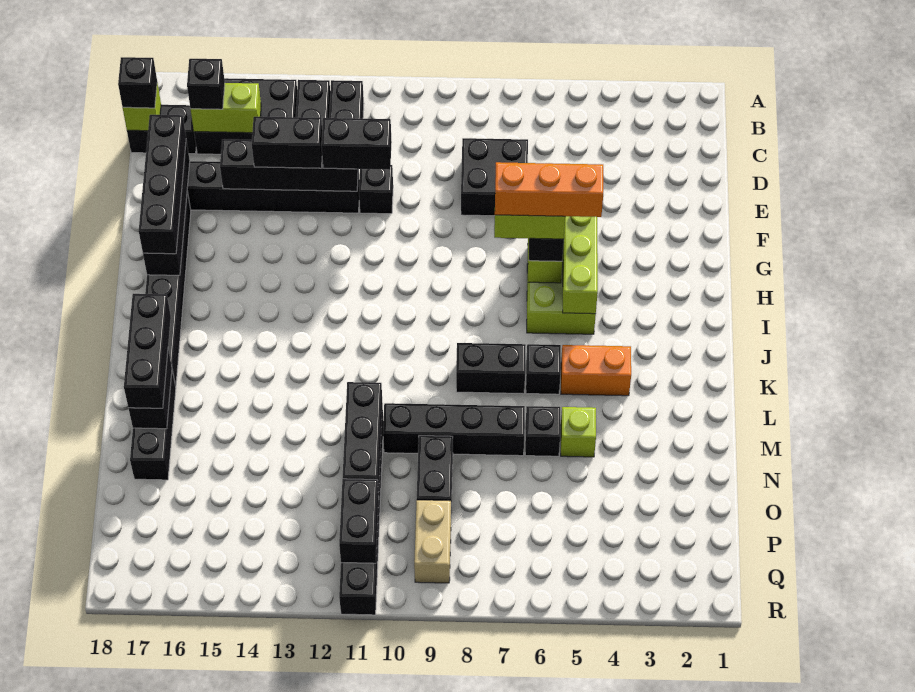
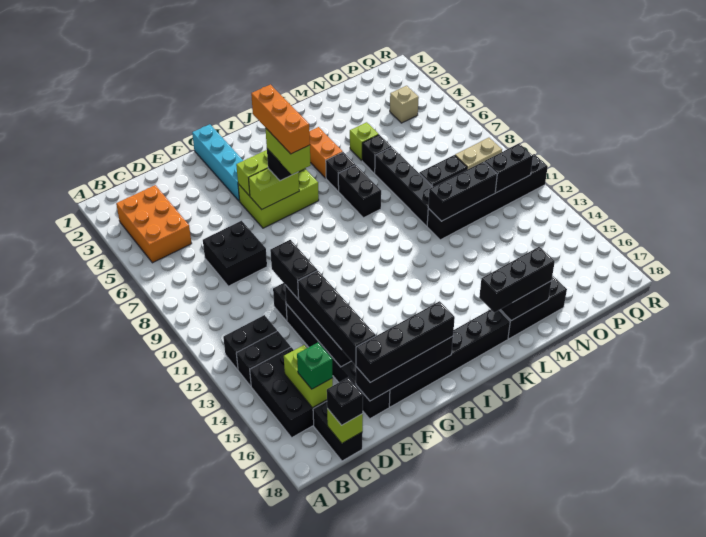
none -> orange brick B3:C5 level 1
black brick C16 level 3 -> green brick C16 level 3
black brick E13:E14 level 3 -> black brick E13:E16 level 3
none -> cyan brick G1:G4 level 1
none -> tan brick P4 level 1

